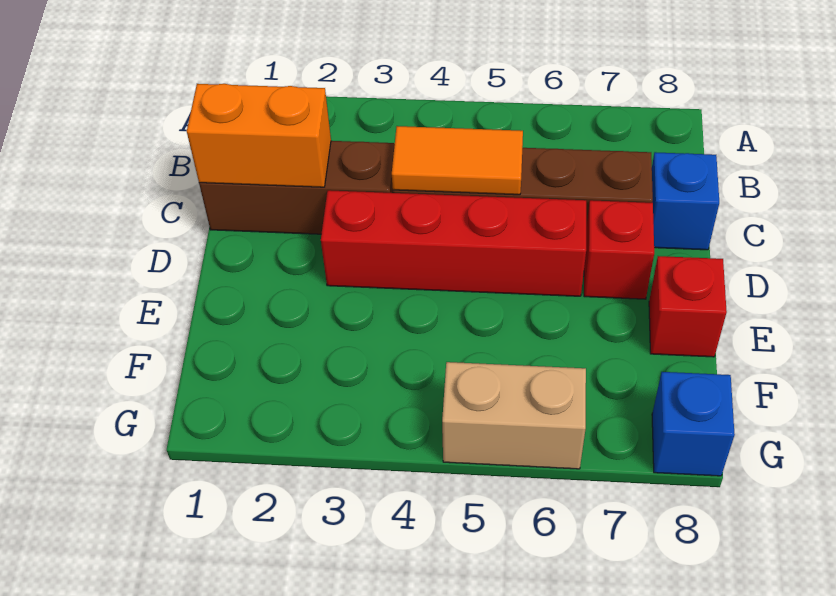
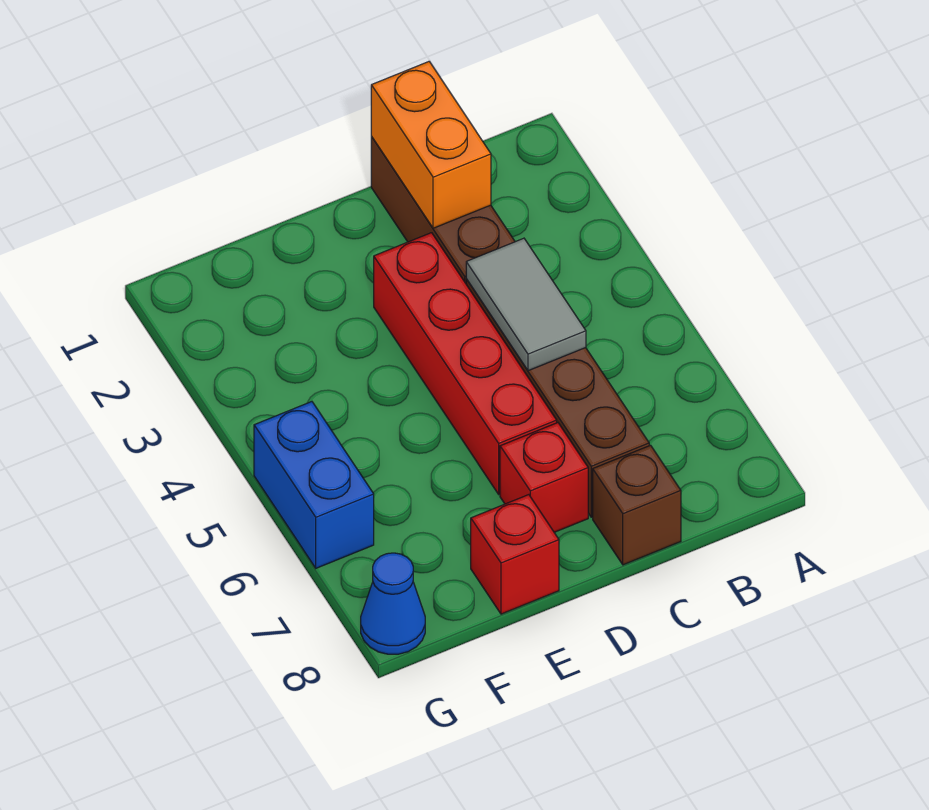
orange tile C4:C5 level 2 -> grey tile C4:C5 level 2
blue brick C8 level 1 -> brown brick C8 level 1
tan brick G5:G6 level 1 -> blue brick G5:G6 level 1
blue brick G8 level 1 -> blue cone G8 level 1

